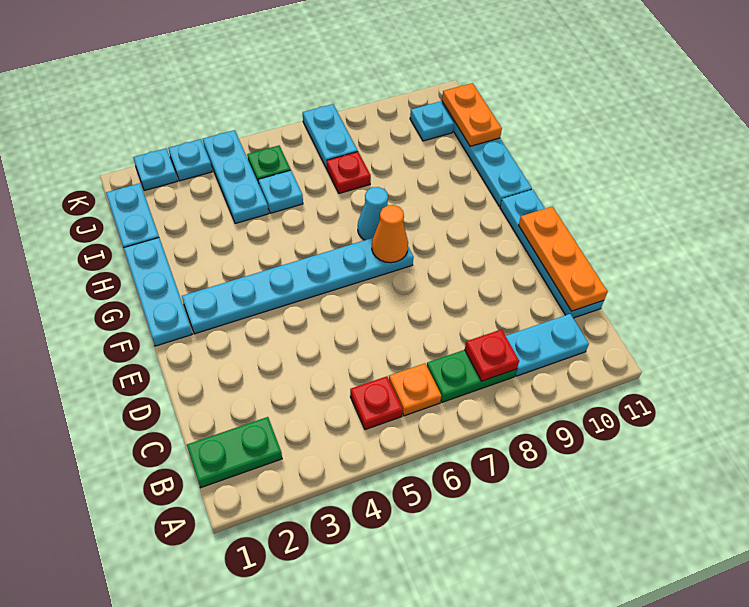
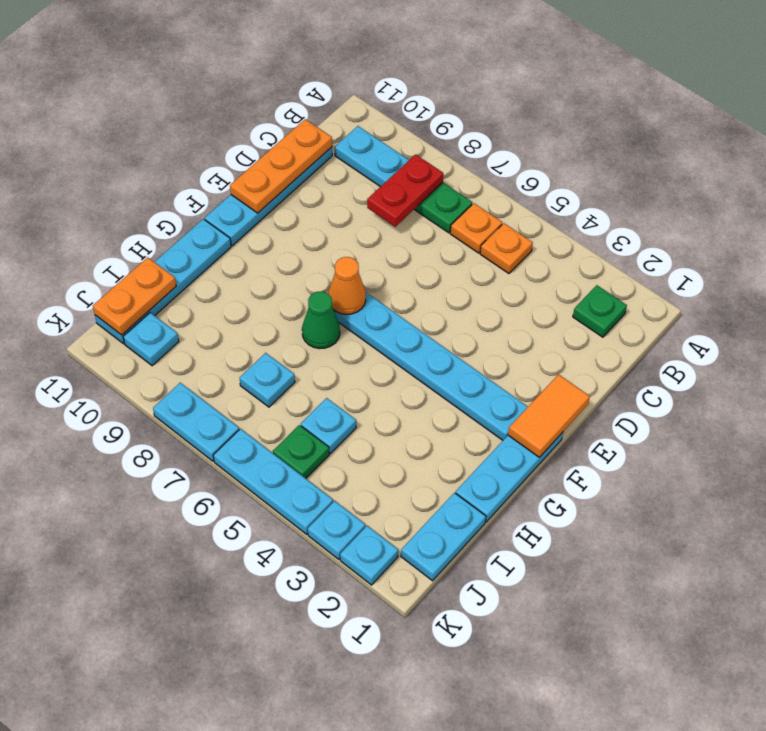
green plate B1:B2 level 1 -> green plate B2 level 1
red plate B5 level 1 -> orange plate B5 level 1
red plate B8 level 2 -> red plate B8:C8 level 2
none -> orange tile E1:F1 level 2
cyan cone G7 level 1 -> green cone G7 level 1
cyan plate I4:K4 level 1 -> cyan plate K4:K6 level 1
red plate I7 level 1 -> cyan plate I7 level 1
cyan plate J7:K7 level 1 -> cyan plate K7:K8 level 1

